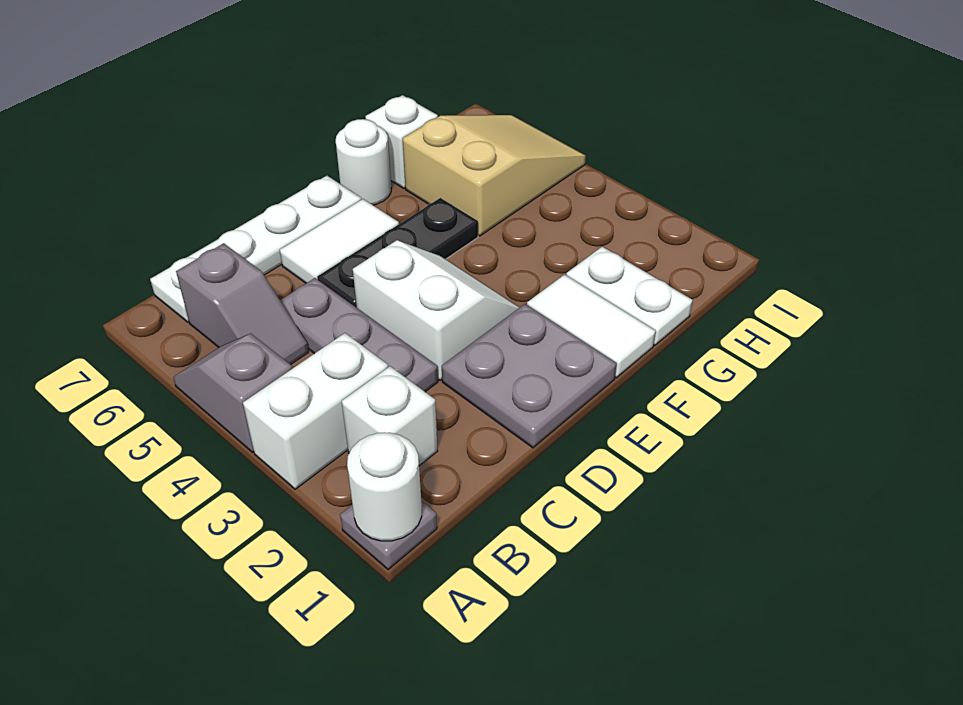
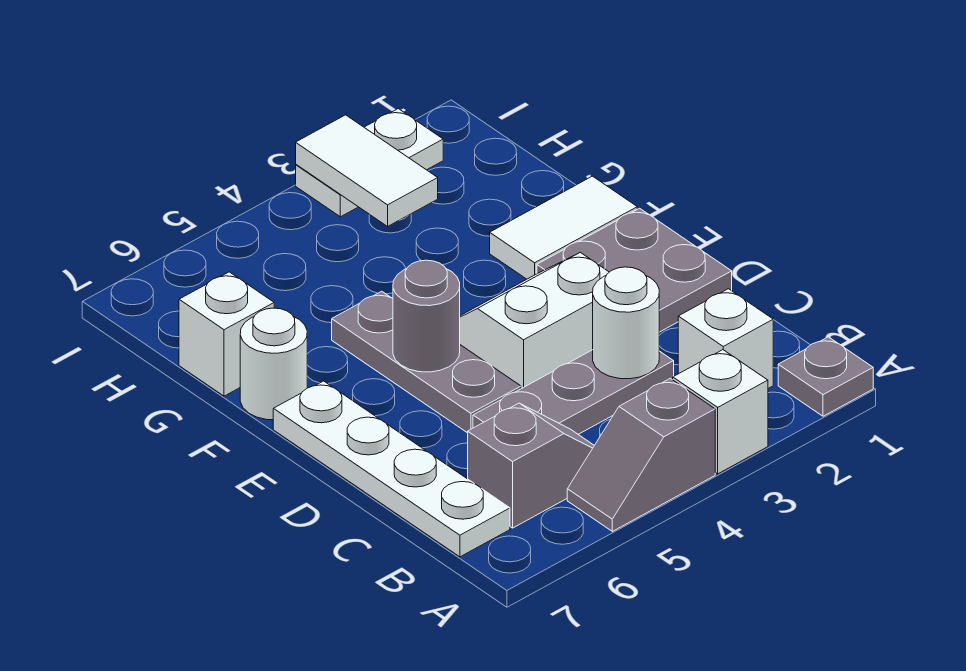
white round brick A1 level 2 -> white round brick C3 level 2
white brick A3:B3 level 1 -> white brick A3 level 1
black plate D5:F5 level 1 -> grey plate D5:F5 level 1
white tile D6:E6 level 1 -> white tile H3:I3 level 2
none -> grey round brick E5 level 2
white plate G1:G2 level 1 -> white plate I2:I3 level 1
tan slope G5:I6 level 1 top G -> none

